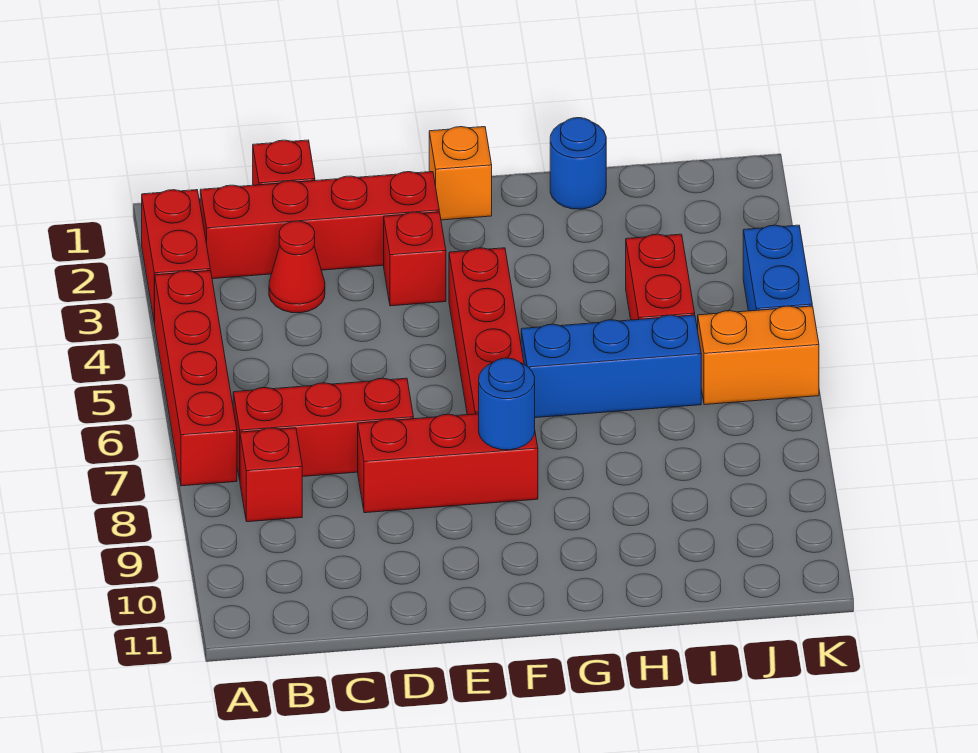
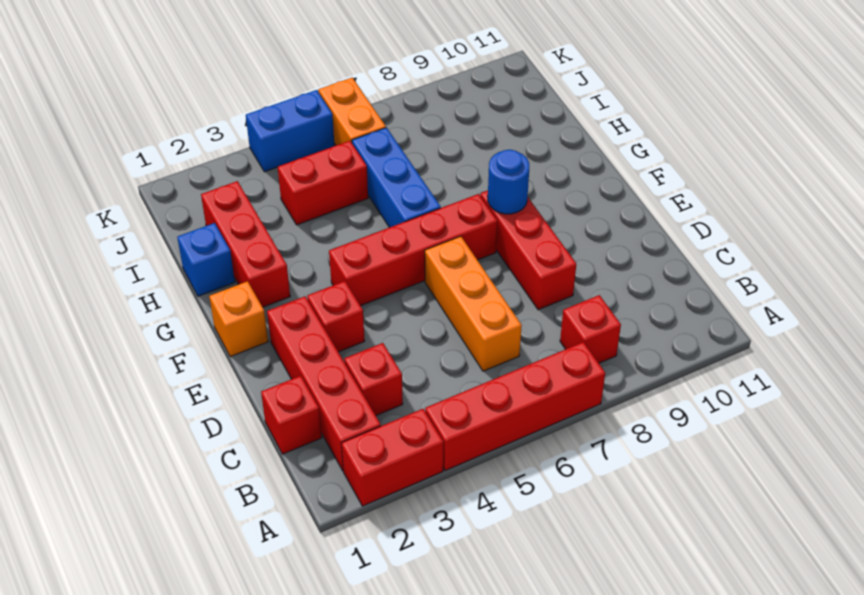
red brick B7:D7 level 1 -> red brick G2:I2 level 1
red cone C3 level 1 -> red brick C3 level 1
none -> orange brick C6:E6 level 1
blue round brick H1 level 1 -> blue brick H1 level 1

